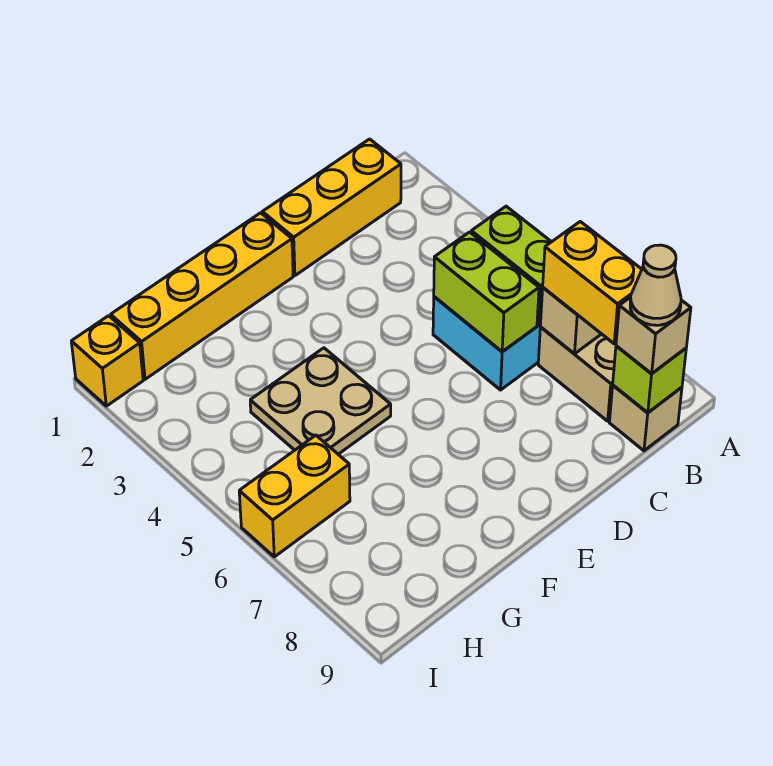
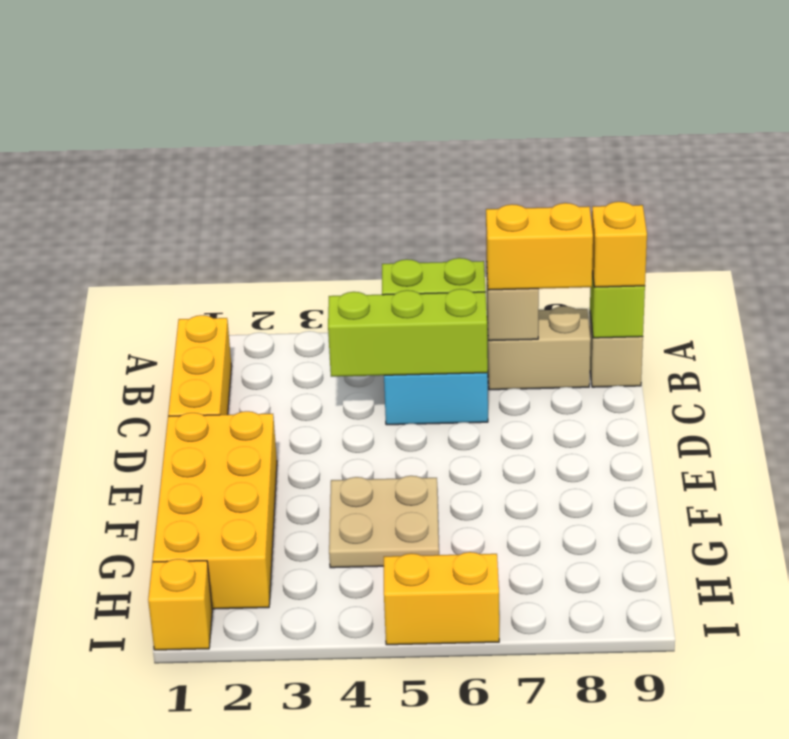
tan brick B9 level 3 -> yellow brick B9 level 3
tan cone B9 level 4 -> none
lime brick C5:C6 level 2 -> lime brick C4:C6 level 2
yellow brick E1:H1 level 1 -> yellow brick E1:H2 level 1
yellow brick H6:I6 level 1 -> yellow brick I5:I6 level 1

